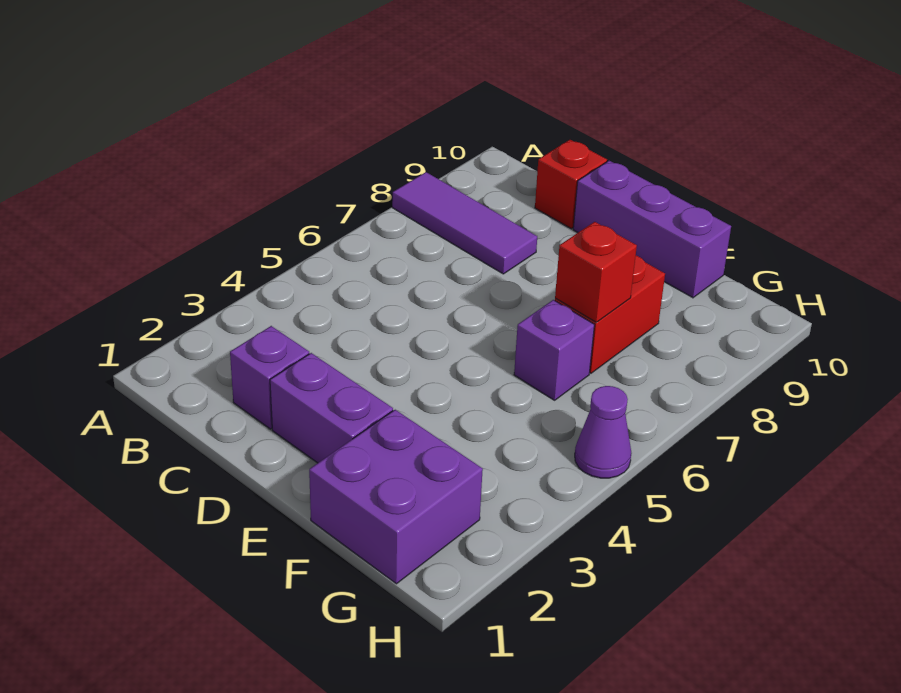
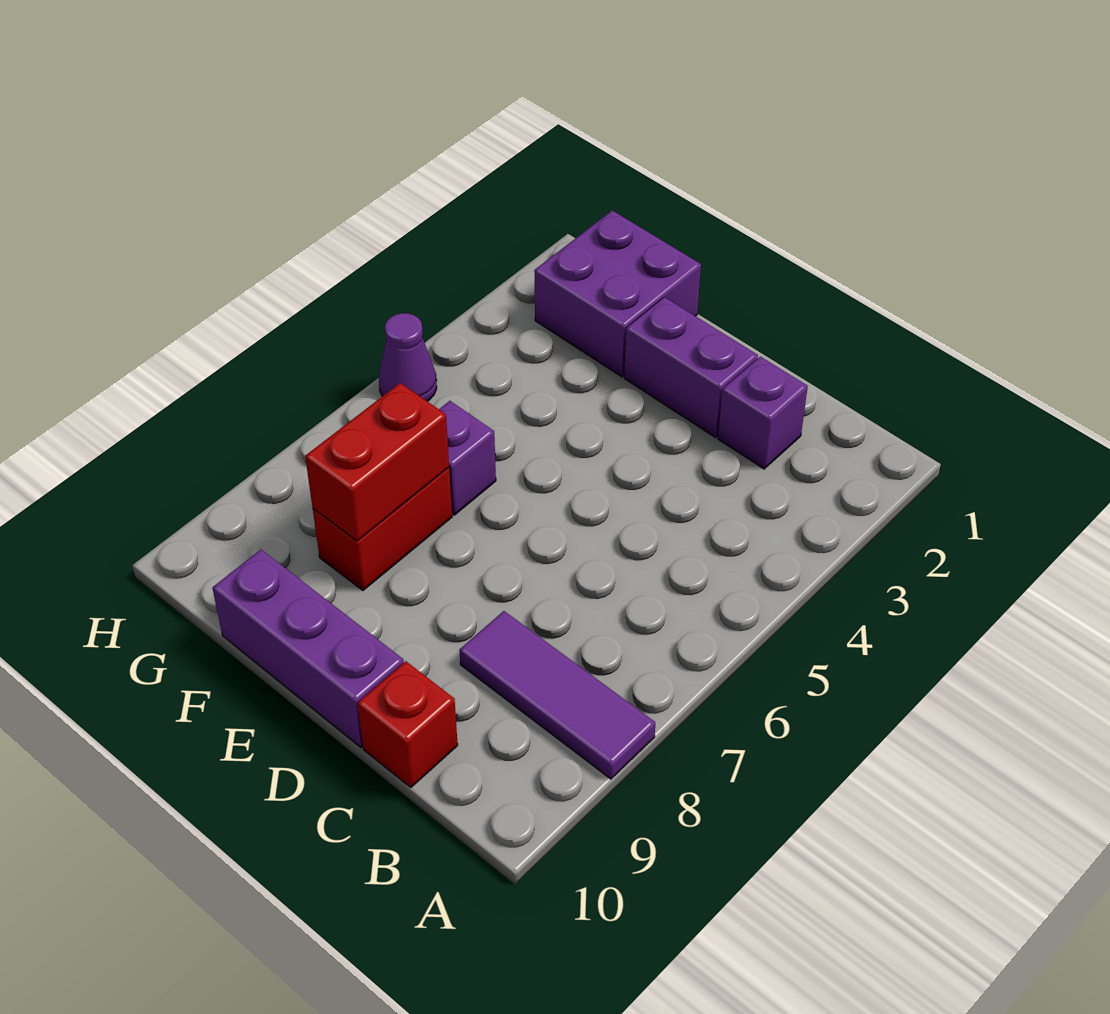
red brick F7 level 2 -> red brick F7:F8 level 2

